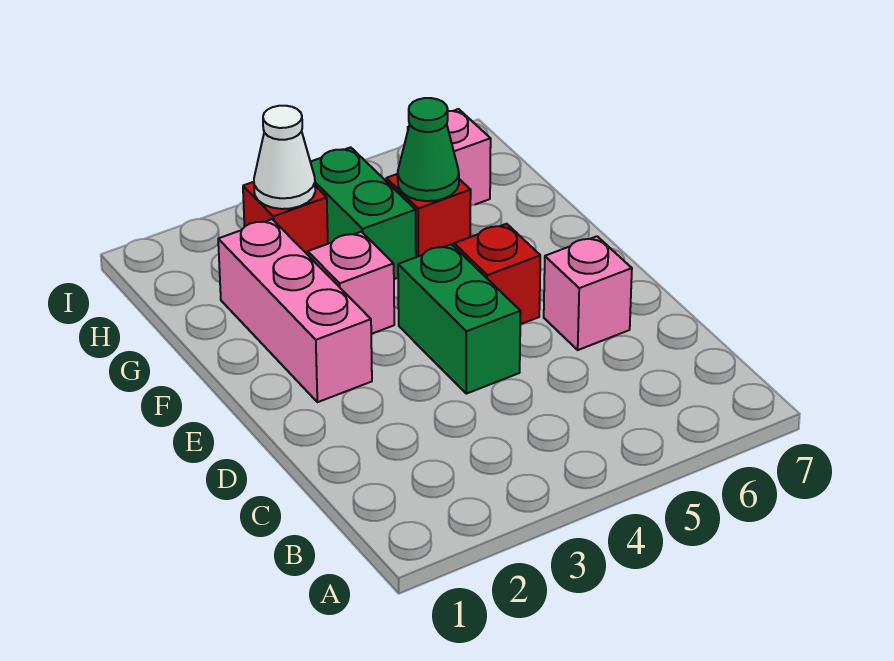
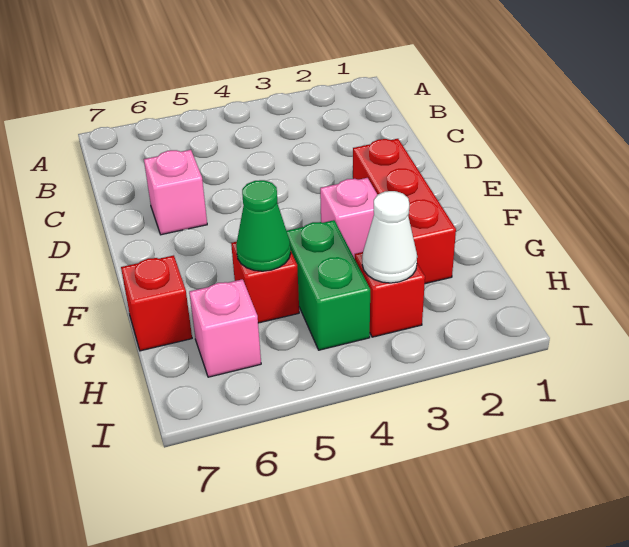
green brick D4:E4 level 1 -> none
pink brick E2:G2 level 1 -> red brick E2:G2 level 1
red brick E5 level 1 -> red brick G7 level 1

